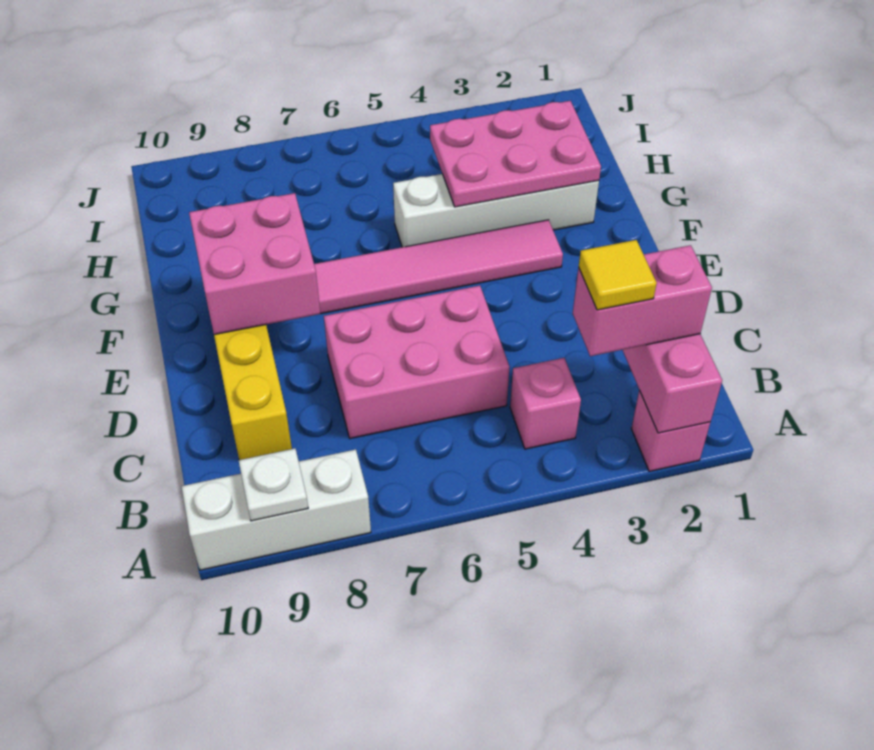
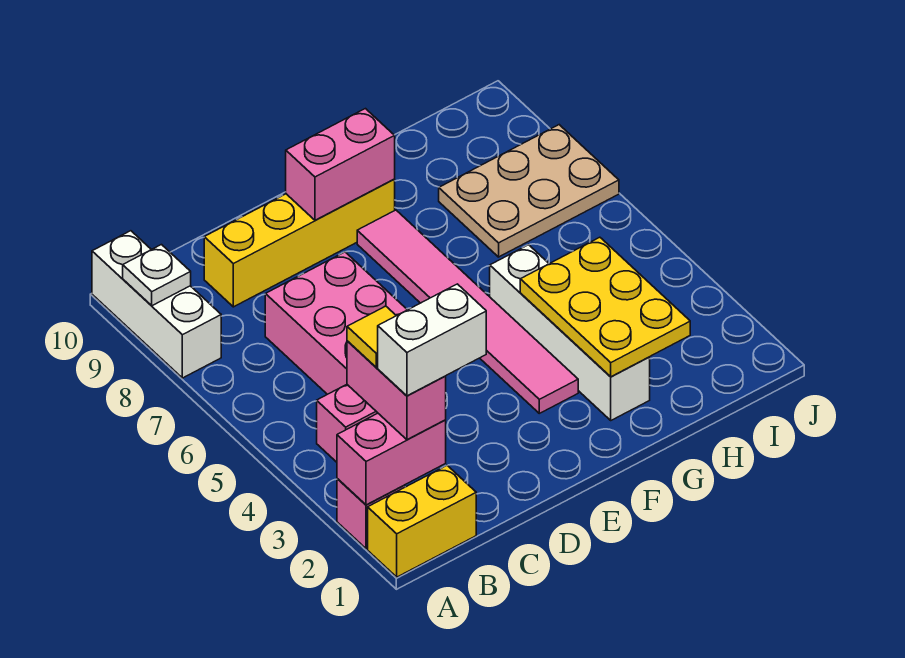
none -> yellow brick A1:B1 level 1
none -> white brick B2:C2 level 4
pink brick E8:F9 level 2 -> pink brick E9:F9 level 2
pink plate G2:H4 level 2 -> yellow plate G2:H4 level 2
none -> tan plate H7:J8 level 1

